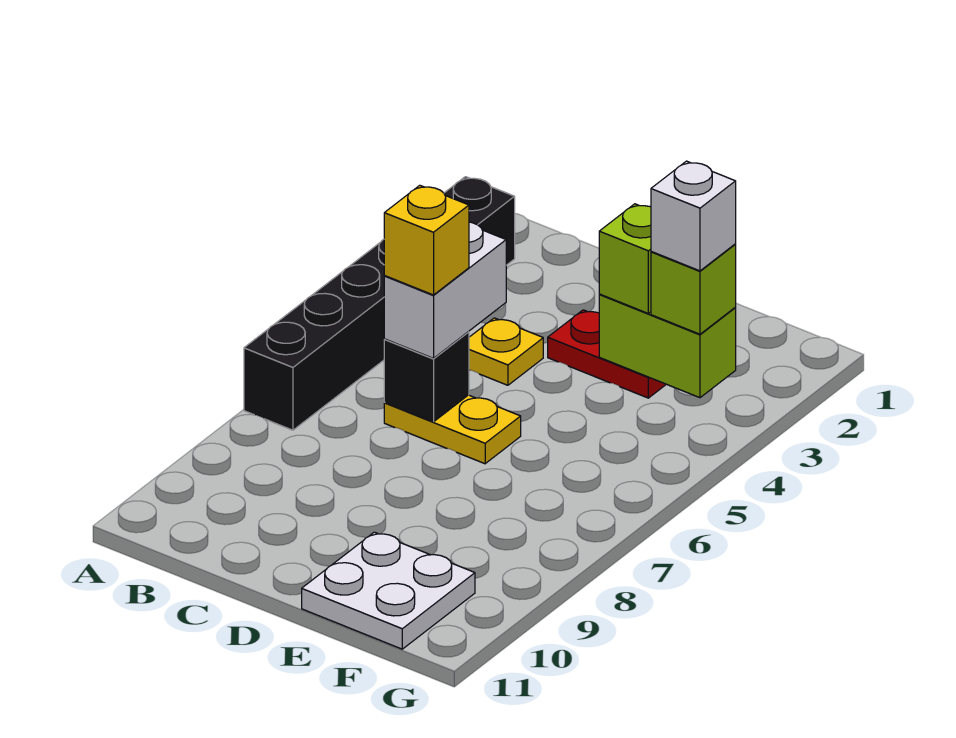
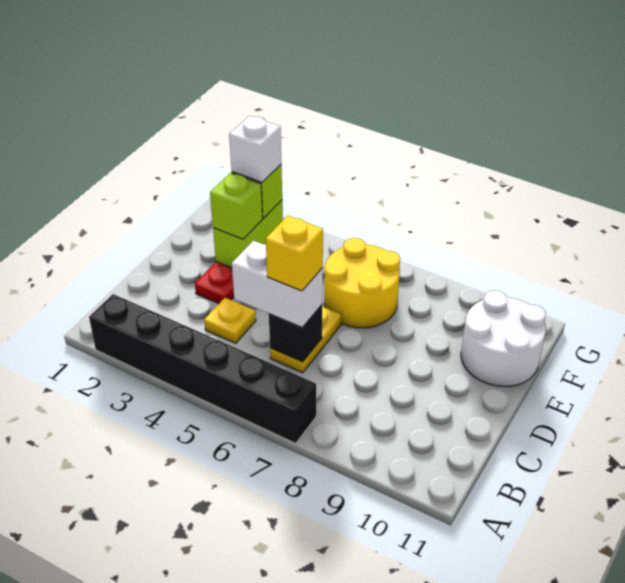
none -> yellow round brick E6:F7 level 1
white plate E10:F11 level 1 -> white round brick E10:F11 level 1

